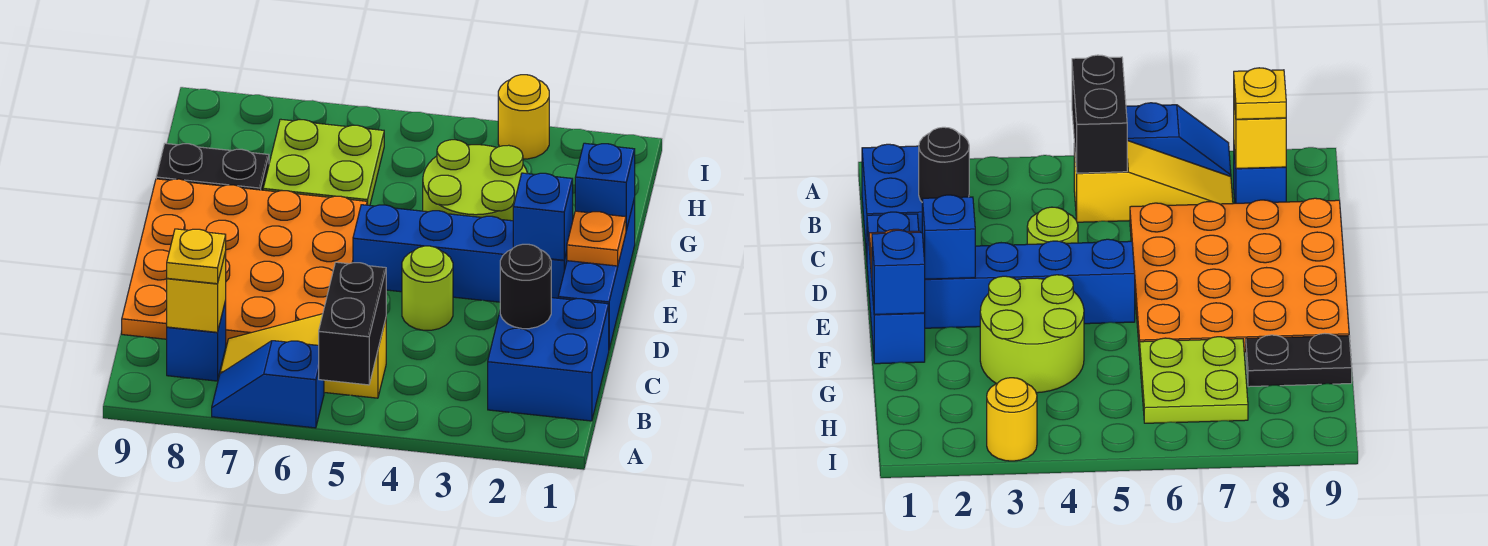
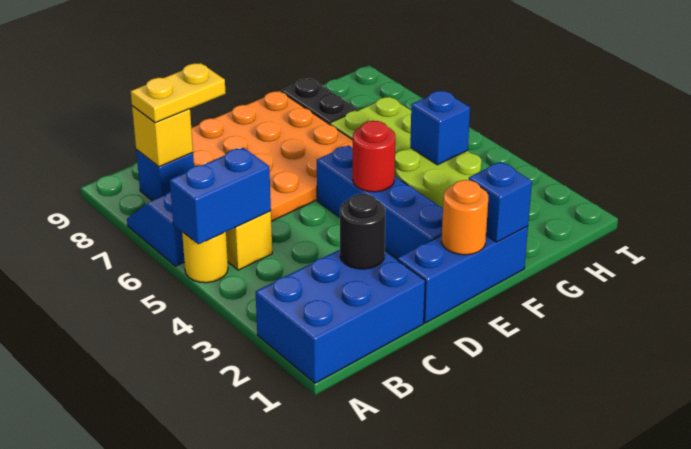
black brick A5:B5 level 2 -> blue brick A5:B5 level 2
blue brick B1:C2 level 1 -> blue brick A1:C2 level 1
yellow plate B8 level 3 -> yellow plate B8:C8 level 3
lime round brick D4 level 1 -> none
orange plate E1 level 2 -> orange round brick E1 level 2
blue brick E2 level 2 -> blue brick G4 level 2
none -> red round brick E4 level 2
yellow round brick I3 level 1 -> yellow round brick A5 level 1

